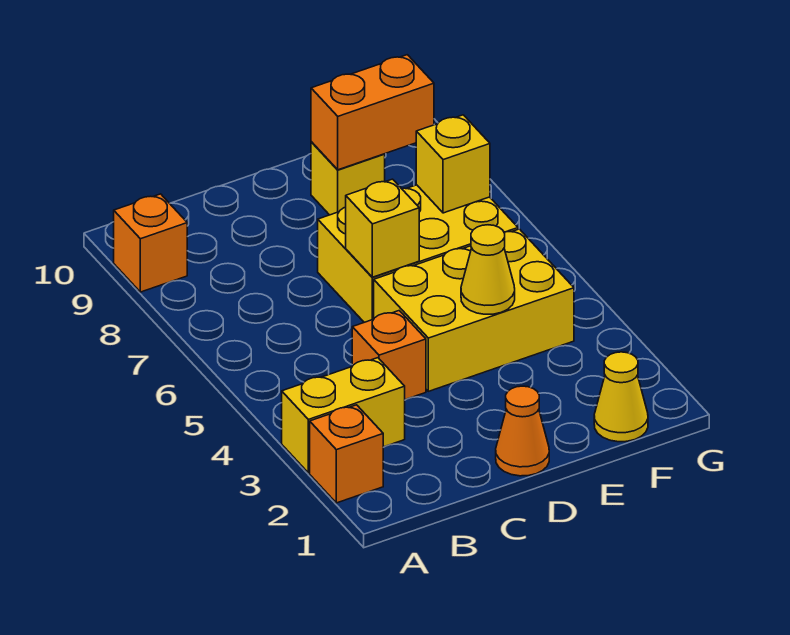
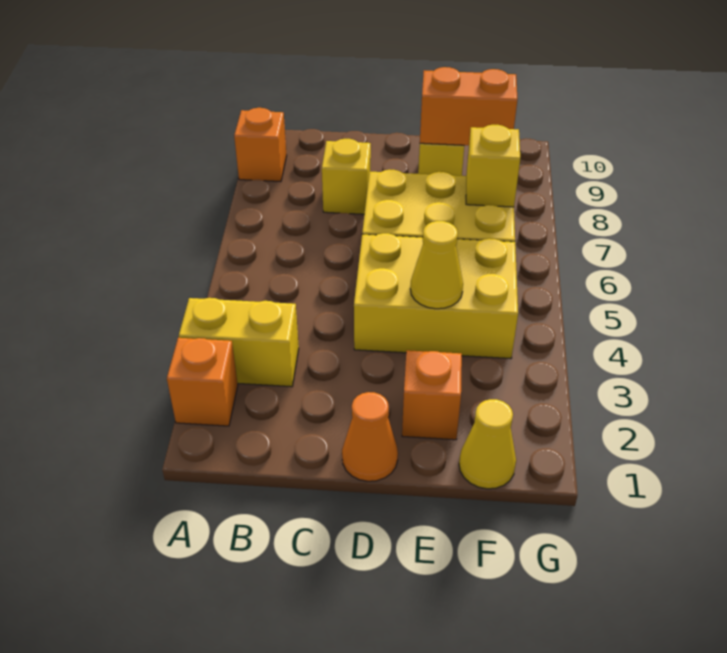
orange brick C4 level 1 -> orange brick E2 level 1
yellow brick D6 level 2 -> yellow brick C8 level 1

